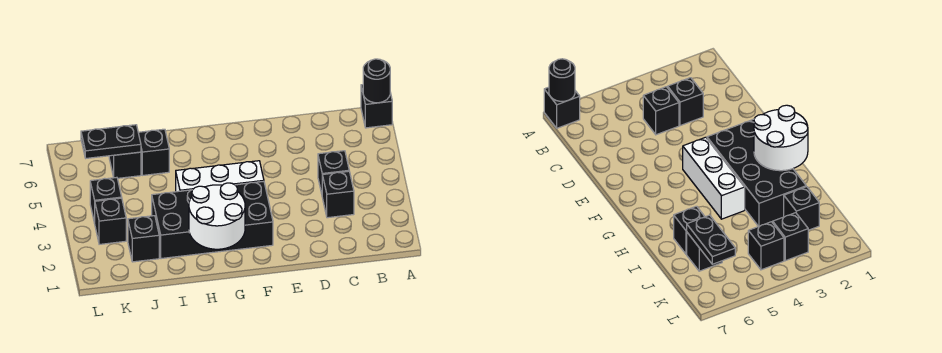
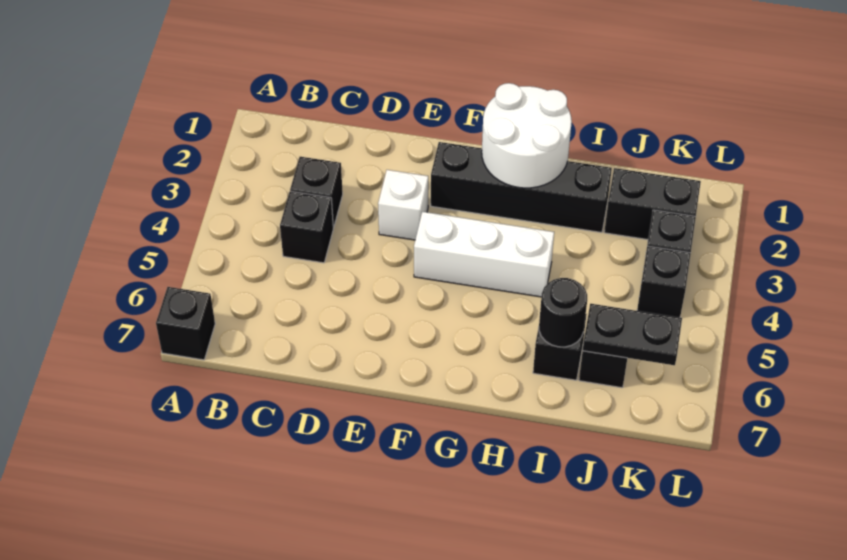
black round brick A7 level 2 -> black round brick I6 level 2
none -> white brick E3 level 1
black brick F2:I3 level 1 -> black brick F2:I2 level 1
black brick J2 level 1 -> black brick J2:K2 level 1

